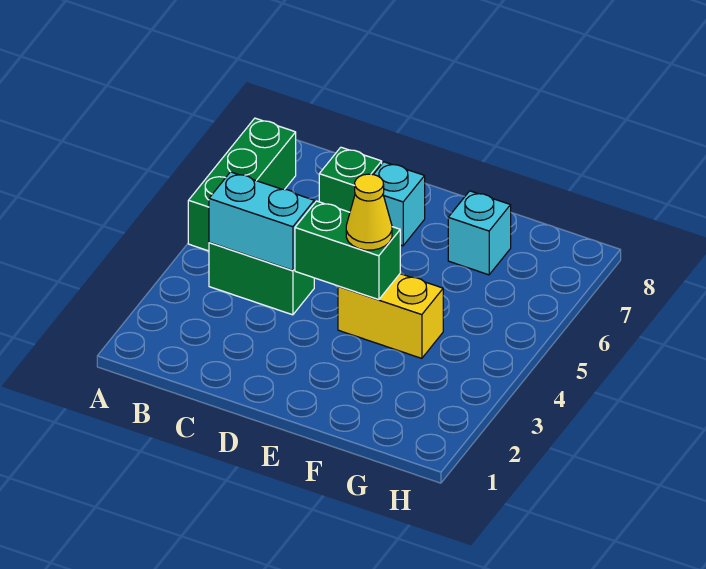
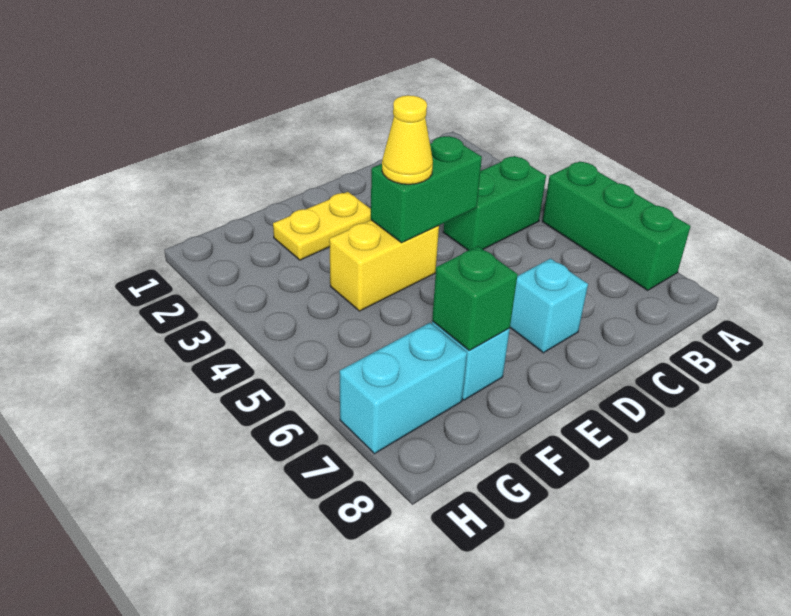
cyan brick B4:C4 level 2 -> cyan brick G7:H7 level 1
green brick C7 level 1 -> green brick F7 level 2
none -> yellow plate E2:F2 level 1

